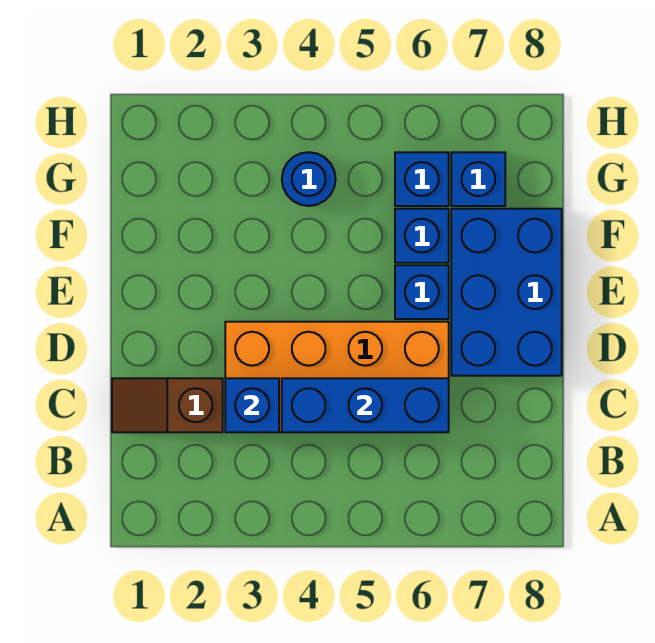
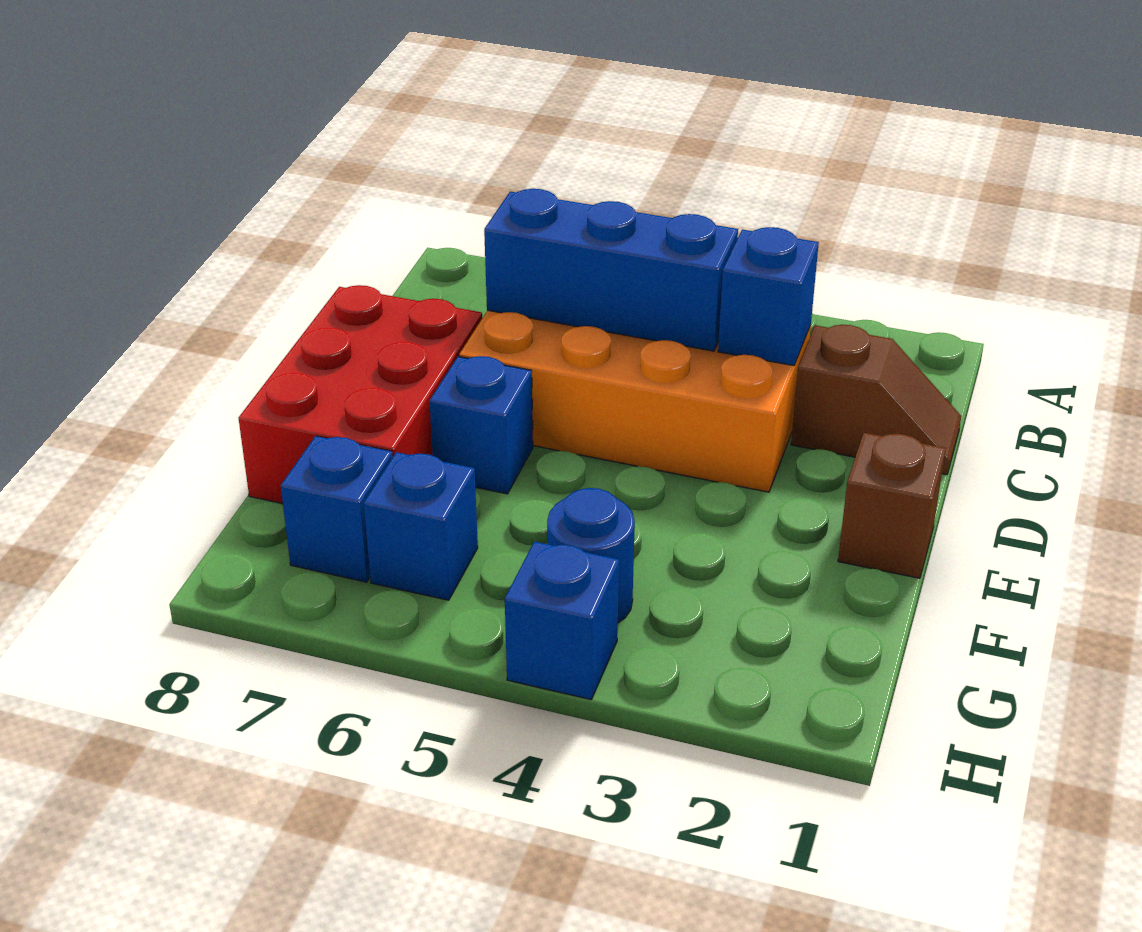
blue brick D7:F8 level 1 -> red brick D7:F8 level 1
none -> brown brick E1 level 1
blue brick F6 level 1 -> blue brick H4 level 1

